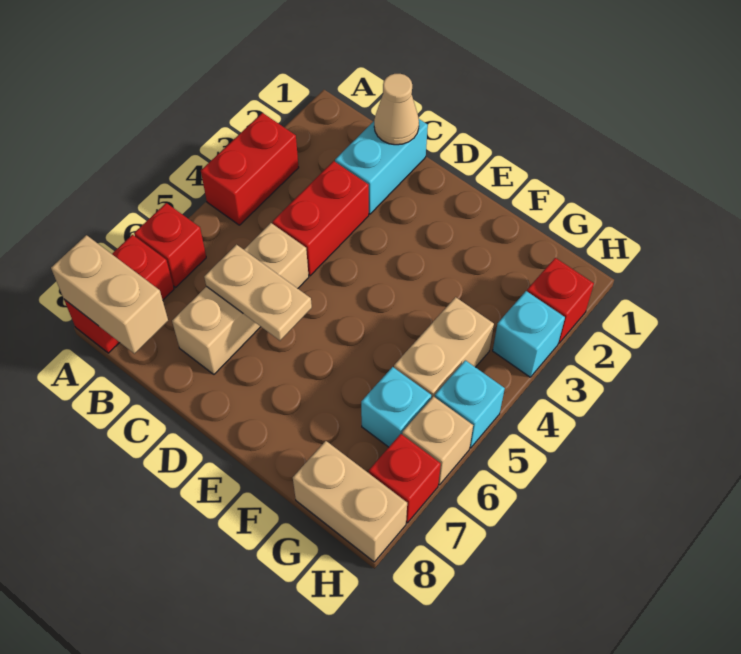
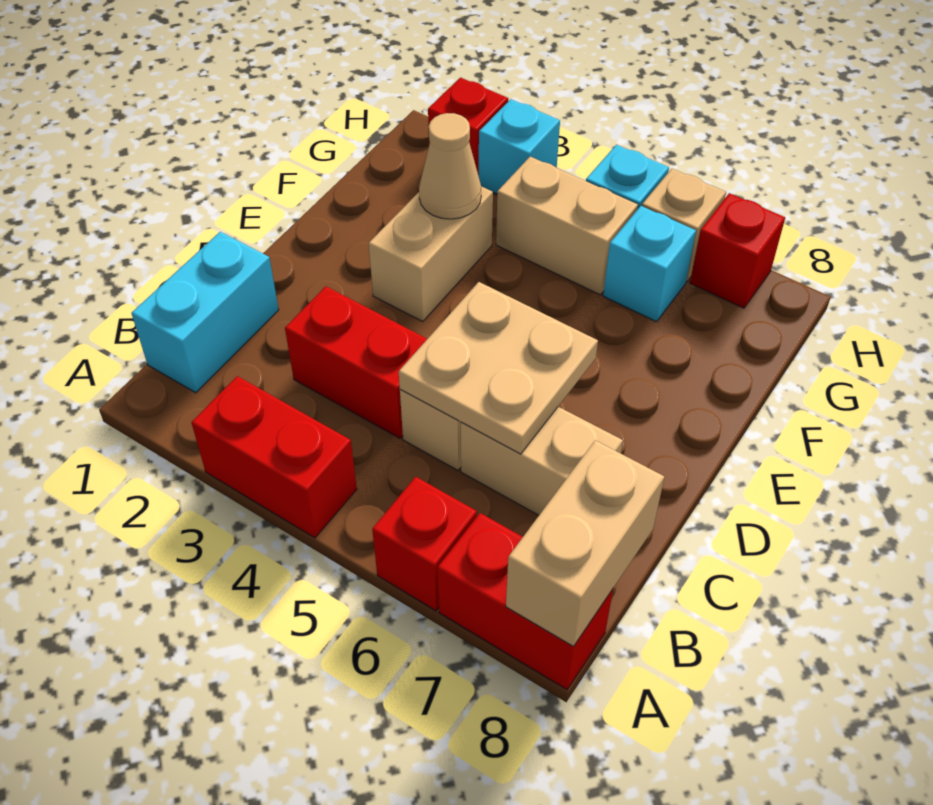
cyan brick C1:C2 level 1 -> cyan brick B1:C1 level 1
tan cone C1 level 2 -> tan cone F3 level 2
tan plate C6:D6 level 2 -> tan plate C5:D6 level 2
tan brick G8:H8 level 1 -> tan brick E3:F3 level 1

